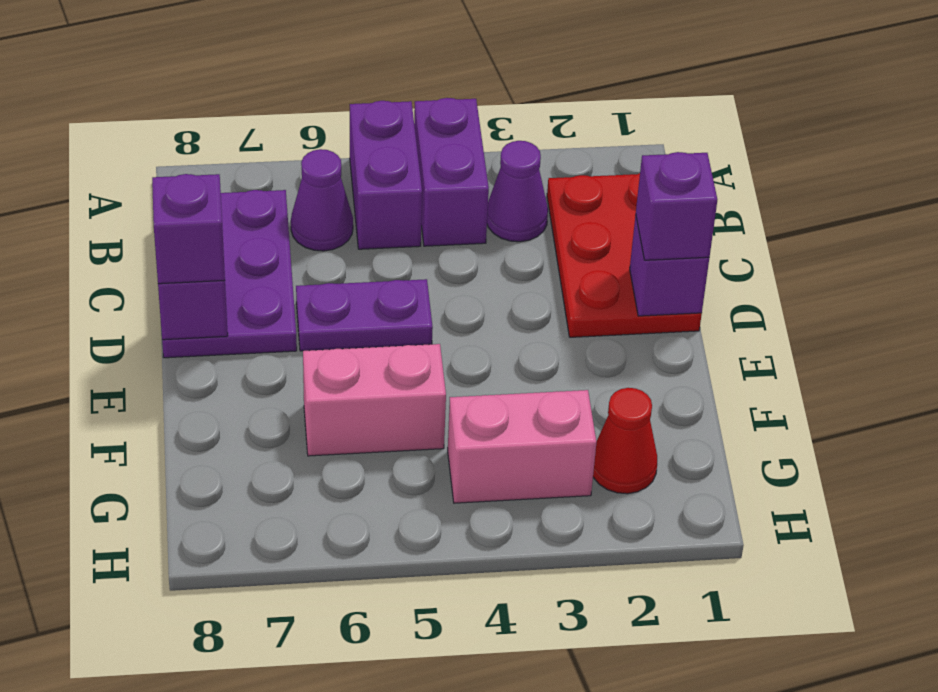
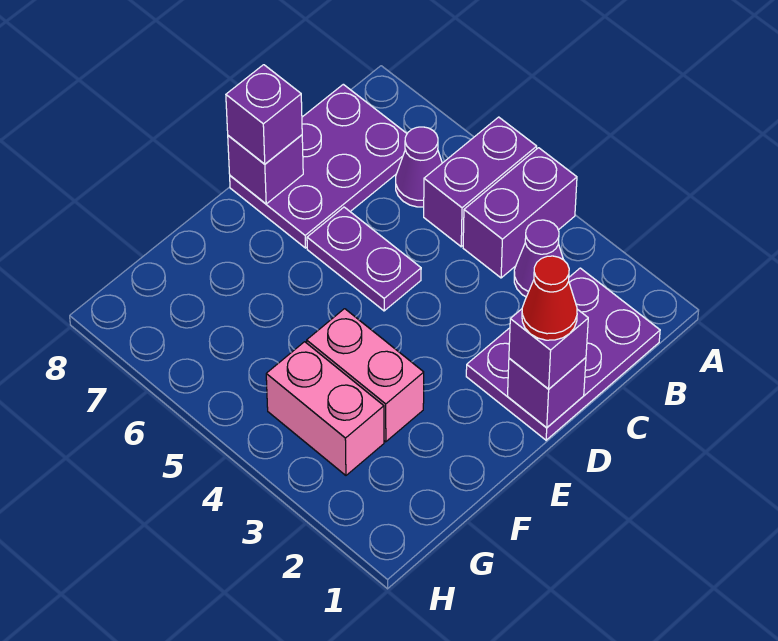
red plate B1:D2 level 1 -> purple plate B1:D2 level 1
pink brick F5:F6 level 1 -> pink brick F3:F4 level 1
red cone G2 level 1 -> red cone D1 level 4

